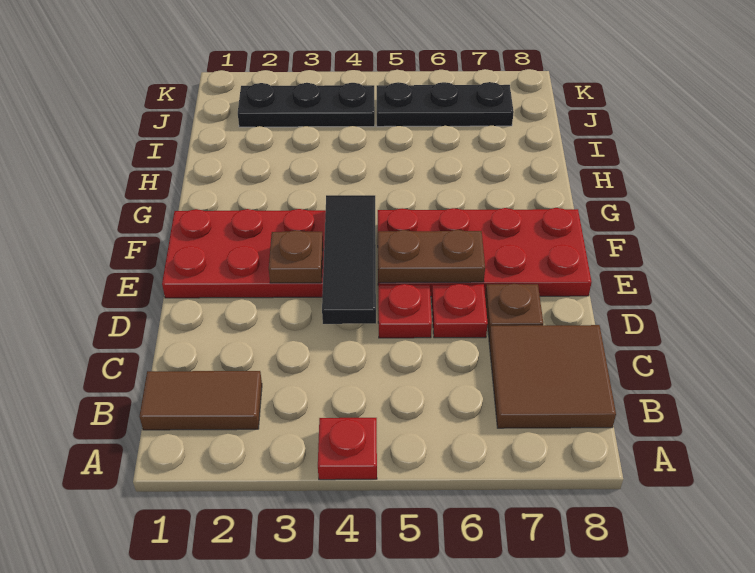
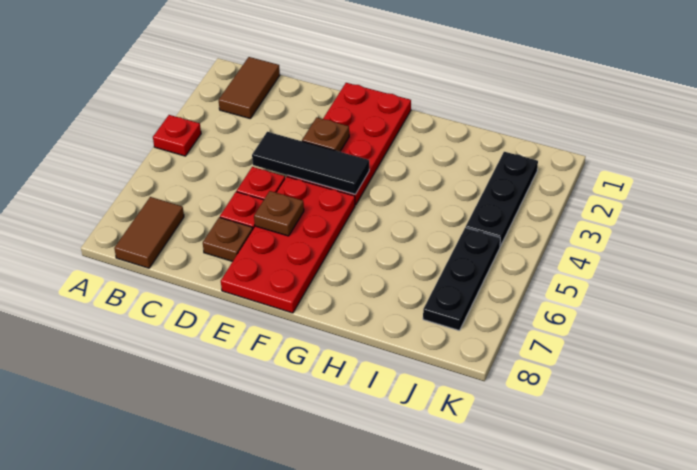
brown tile B7:C8 level 1 -> brown tile B7:B8 level 1
brown plate E5:E6 level 2 -> brown plate E6 level 2

